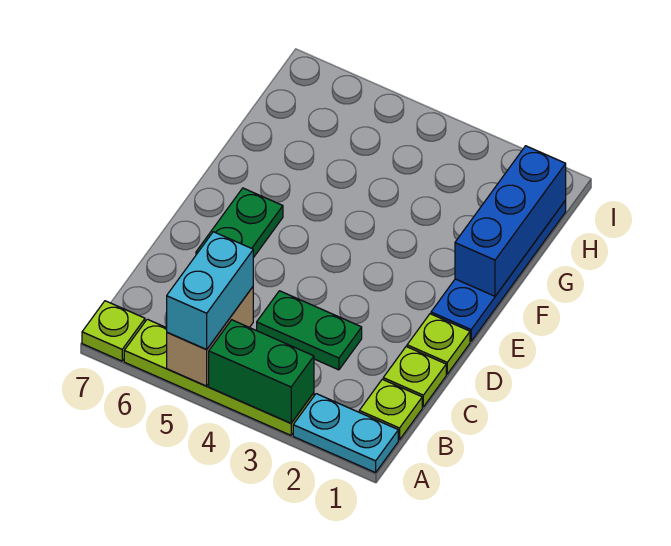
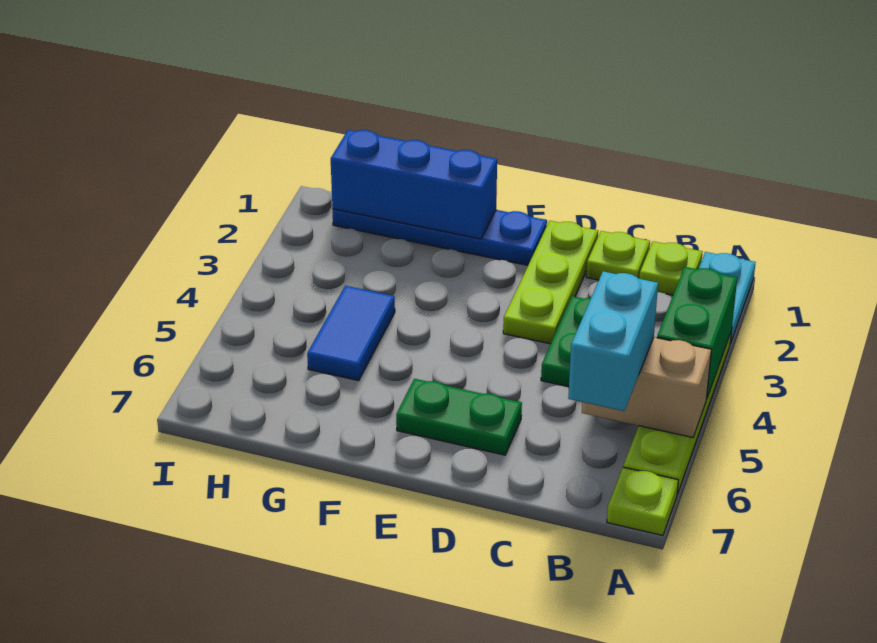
cyan brick A5:B5 level 3 -> cyan brick B5:B6 level 3
lime plate D1 level 1 -> lime plate D1:D3 level 1
none -> blue tile G4:G5 level 1

